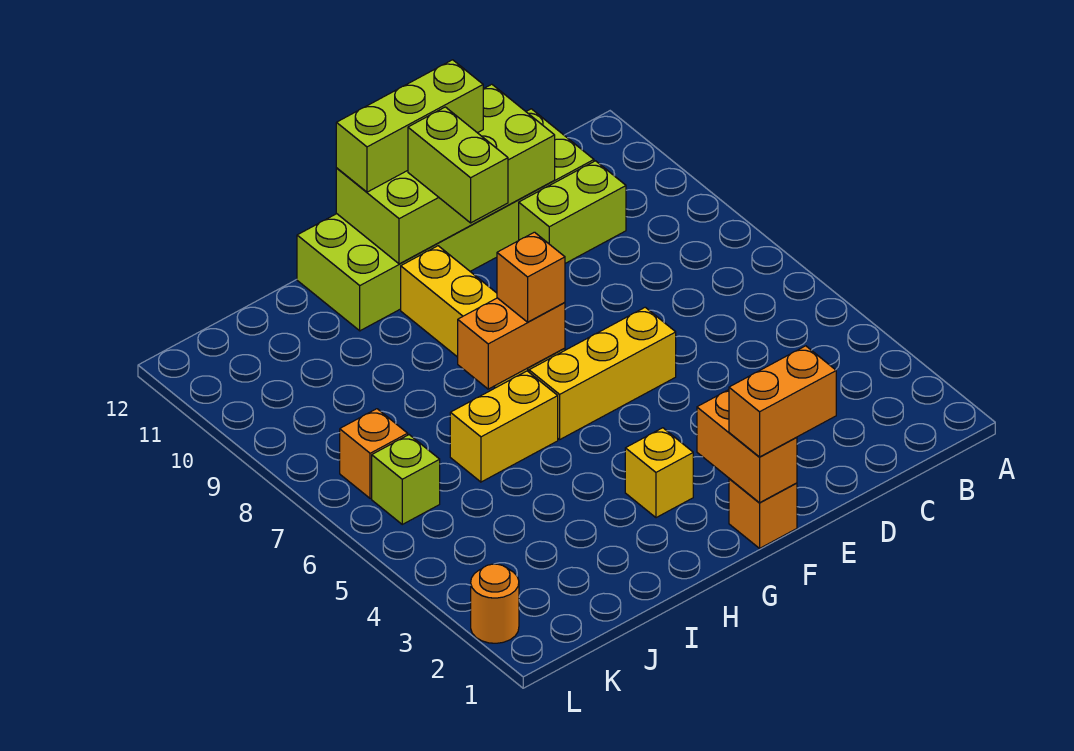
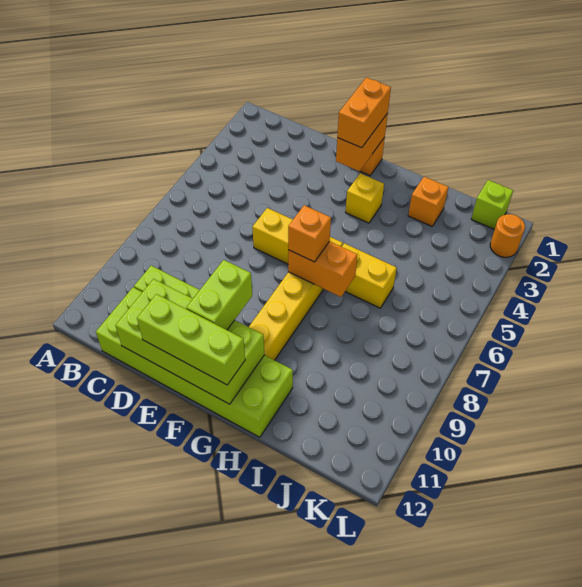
orange brick E1:F1 level 3 -> orange brick F1:F2 level 3
lime brick K6 level 1 -> lime brick K1 level 1
orange brick K7 level 1 -> orange brick I2 level 1

